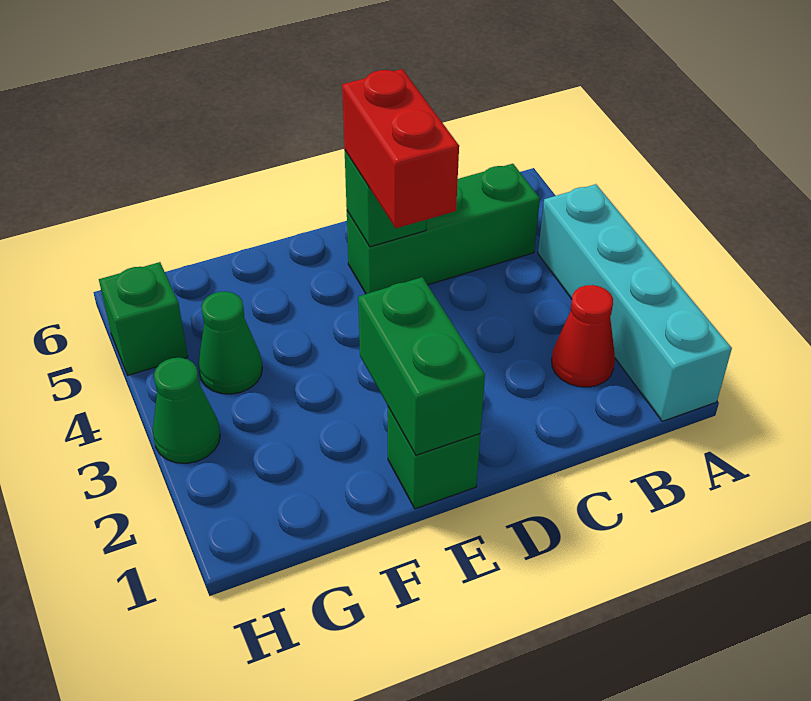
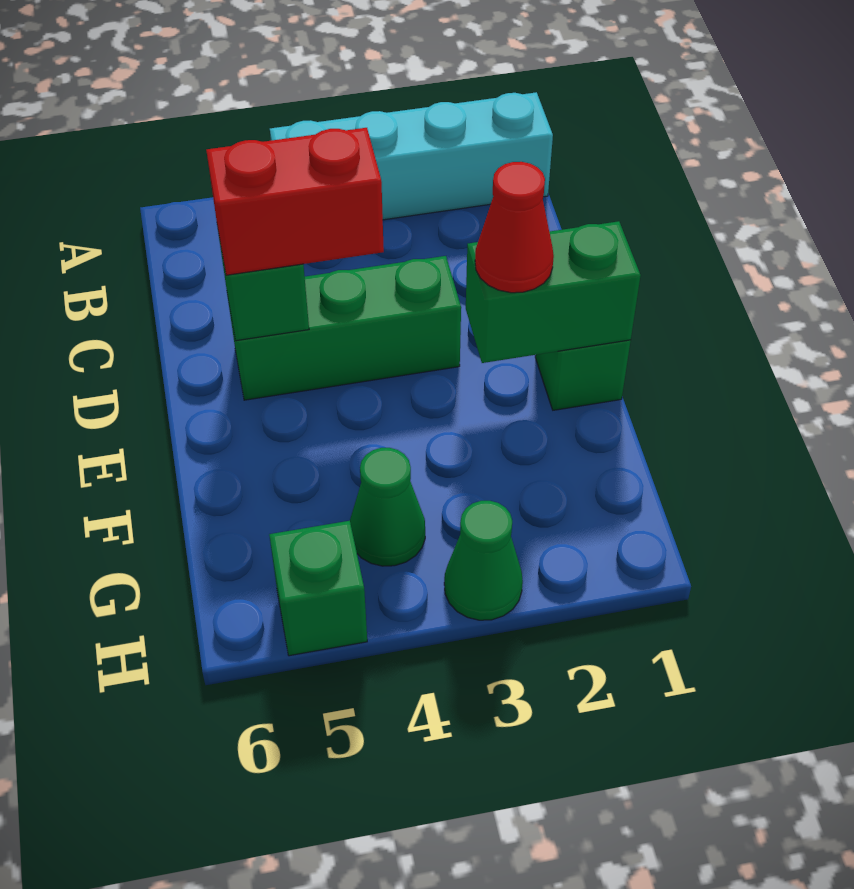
red cone B2 level 1 -> red cone E2 level 3
green brick B5:D5 level 1 -> green brick D3:D5 level 1

